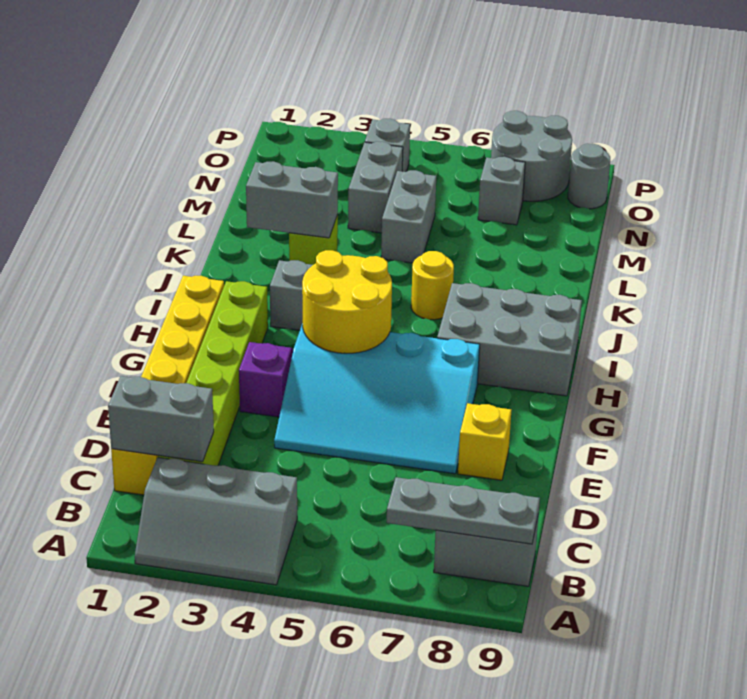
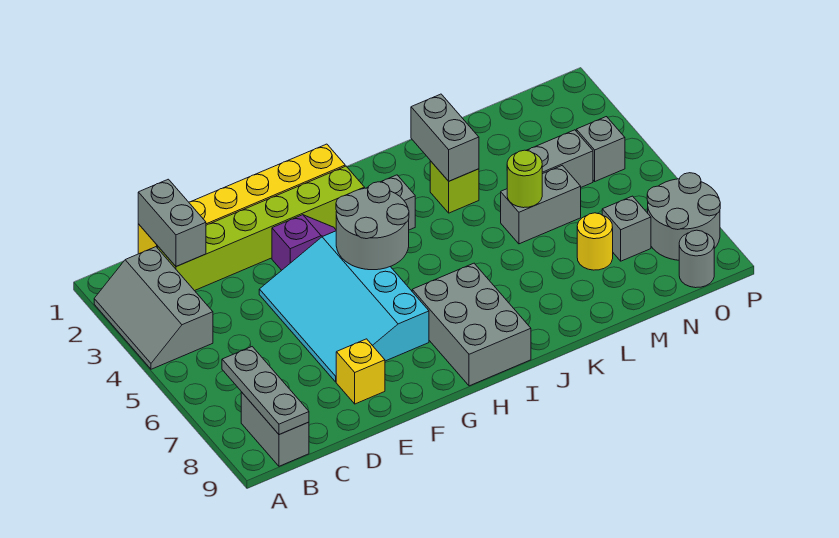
yellow round brick G4:H5 level 2 -> grey round brick G4:H5 level 2
yellow round brick J6 level 1 -> yellow round brick M7 level 1
none -> lime round brick L5 level 2

